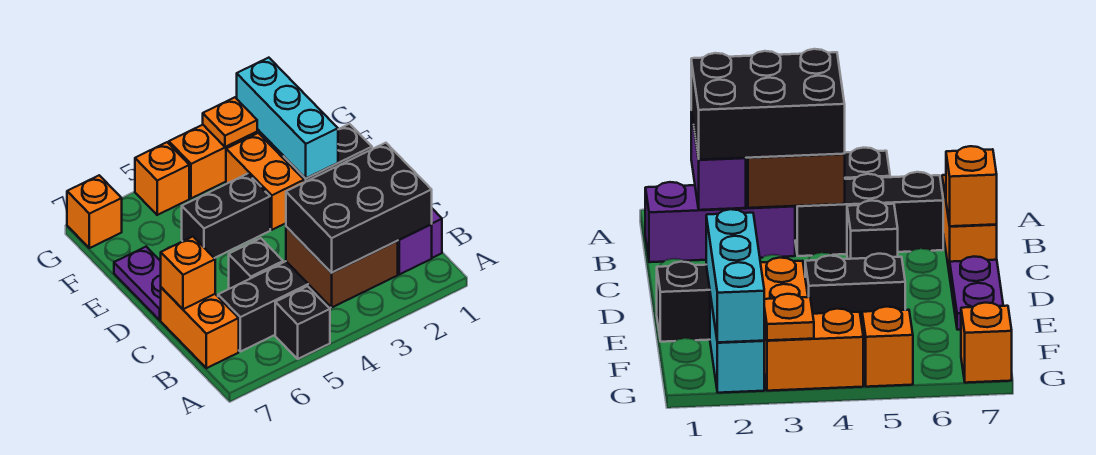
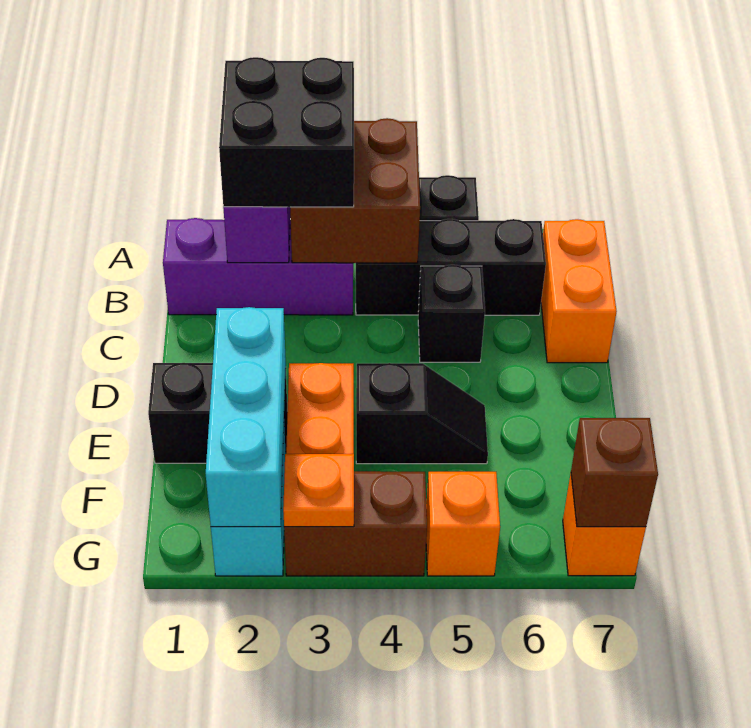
black brick A2:B4 level 3 -> black brick A2:B3 level 3
orange brick C7 level 2 -> none
purple plate D7:E7 level 1 -> none
black brick E4:E5 level 1 -> black slope E4:E5 level 1 top 4
orange brick G3:G4 level 1 -> brown brick G3:G4 level 1
none -> brown brick G7 level 2

